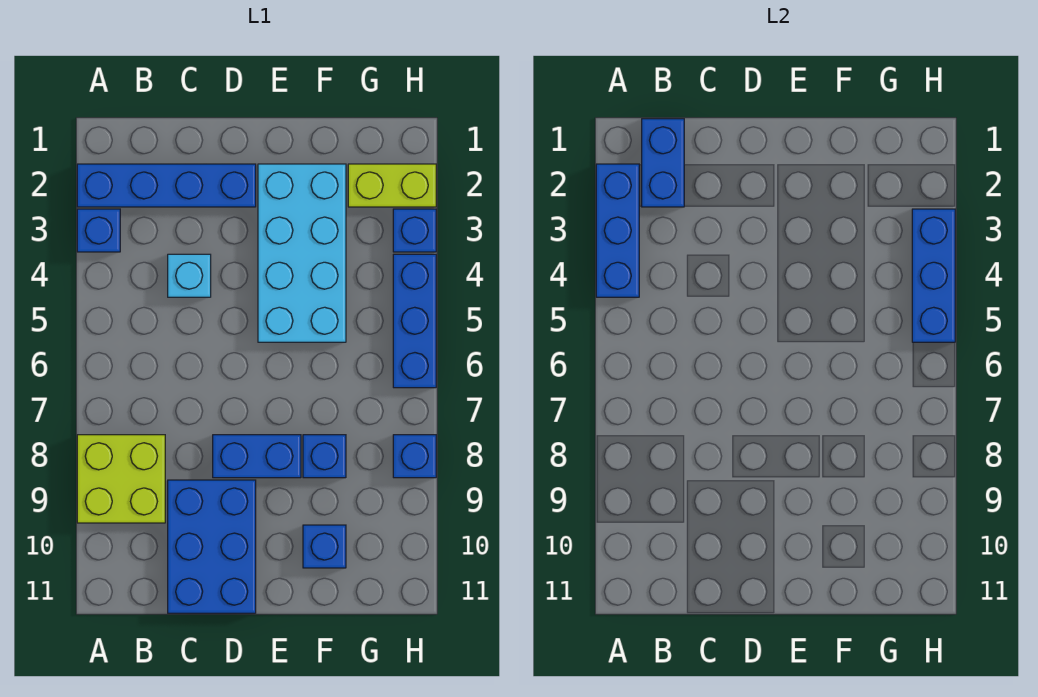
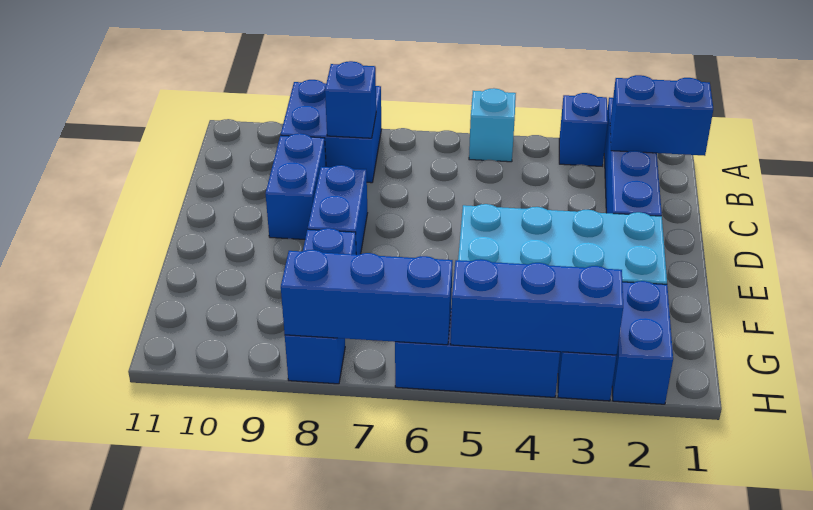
blue brick A2:A4 level 2 -> blue brick H6:H8 level 2
lime brick A8:B9 level 1 -> blue brick A8:B9 level 1
cyan brick C4 level 1 -> cyan brick A5 level 1
blue brick C9:D11 level 1 -> blue brick C9:D9 level 1
blue brick F10 level 1 -> blue brick B8 level 2
lime brick G2:H2 level 1 -> blue brick G2:H2 level 1

